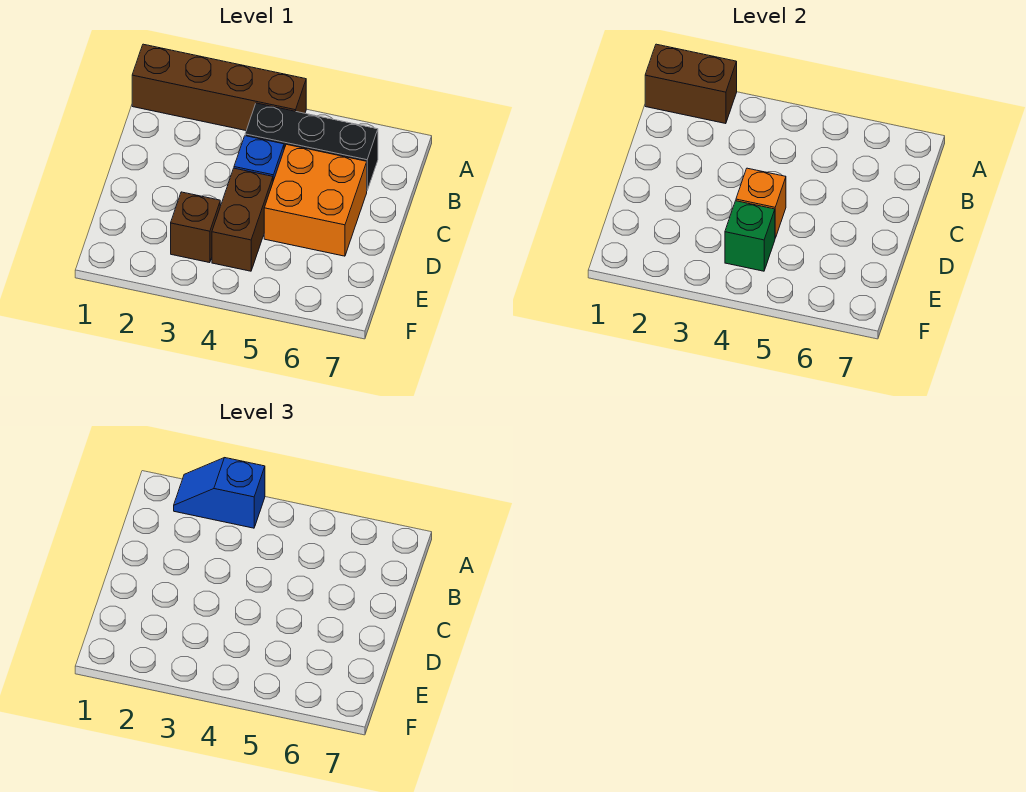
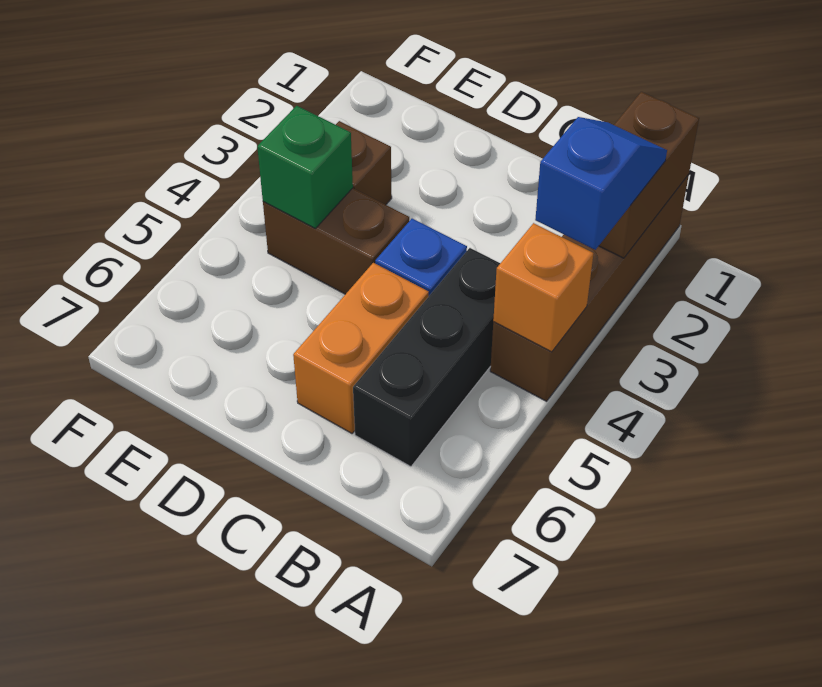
orange brick C5:D6 level 1 -> orange brick C5:C6 level 1
orange brick D4 level 2 -> orange brick A4 level 2

